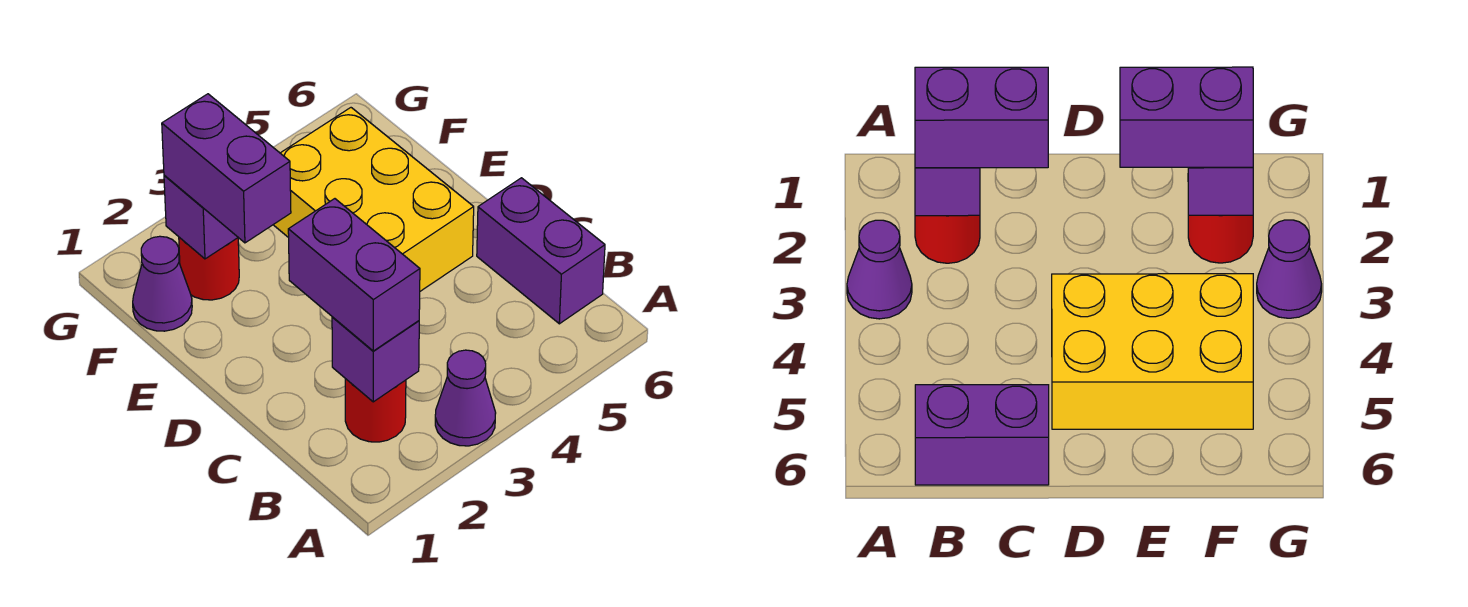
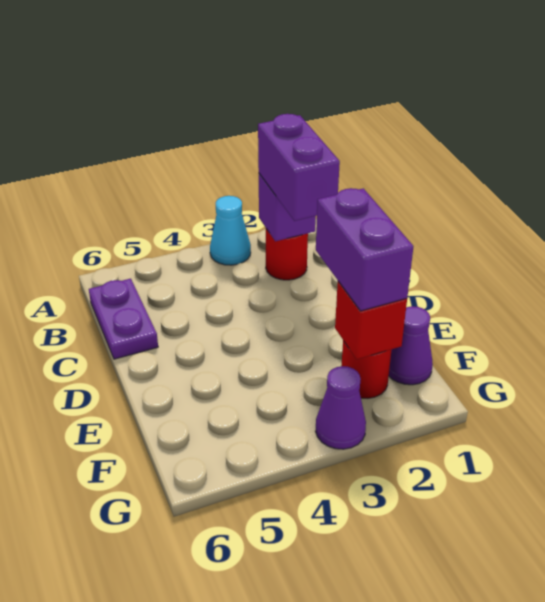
purple cone A3 level 1 -> cyan cone A3 level 1
purple brick B6:C6 level 1 -> purple plate B6:C6 level 1
yellow brick D4:F5 level 1 -> none
purple brick F2 level 2 -> red brick F2 level 2

